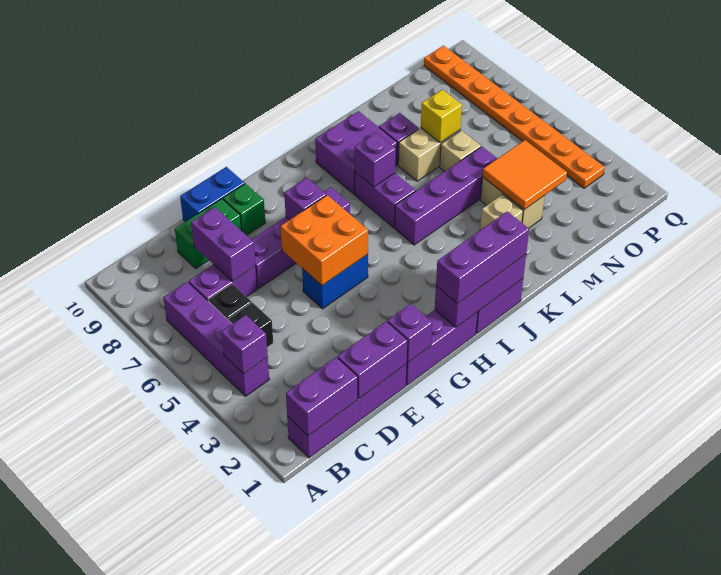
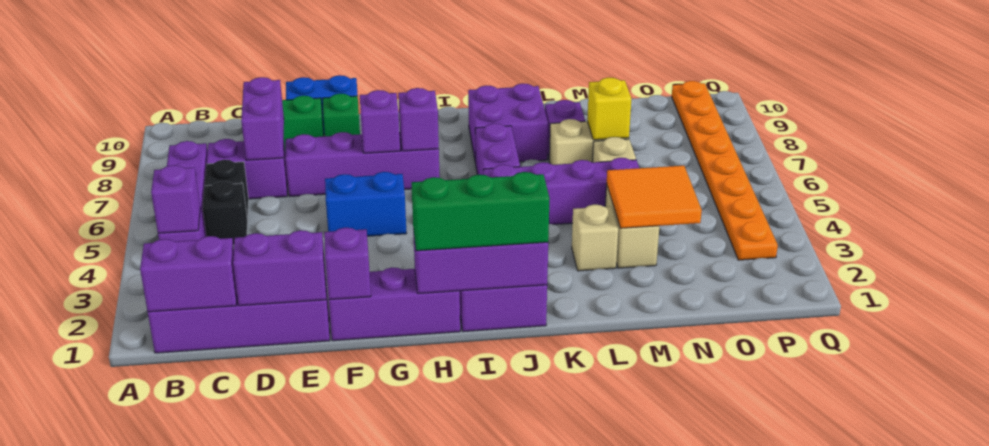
orange brick F5:G6 level 2 -> none
purple brick H1:J1 level 3 -> green brick H1:J1 level 3
purple brick J7 level 2 -> purple brick H7 level 2

